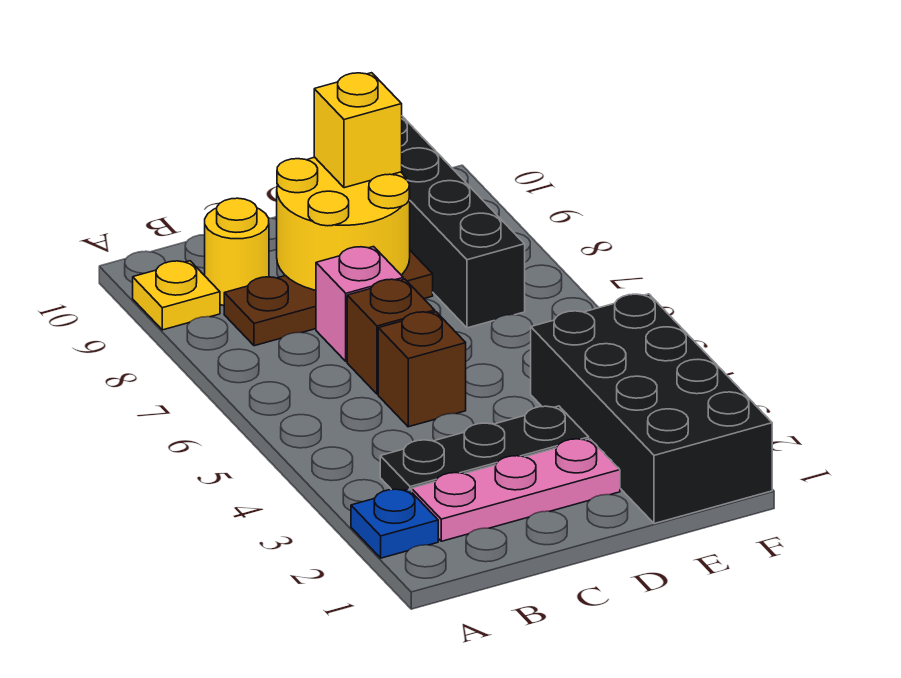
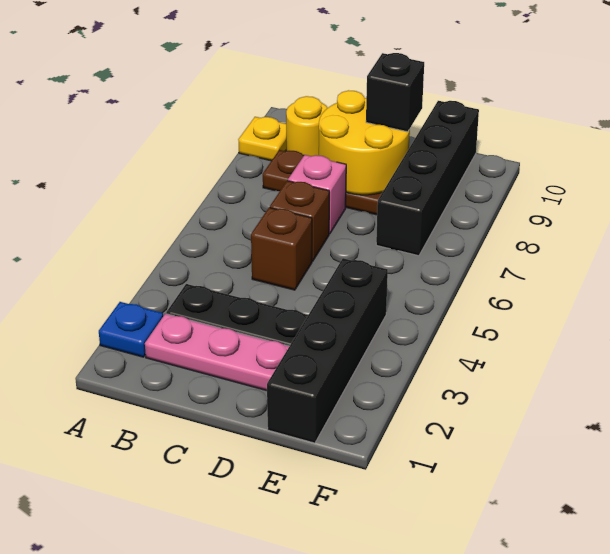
yellow brick D9 level 3 -> black brick D9 level 3
black brick E1:F4 level 1 -> black brick E1:E4 level 1

